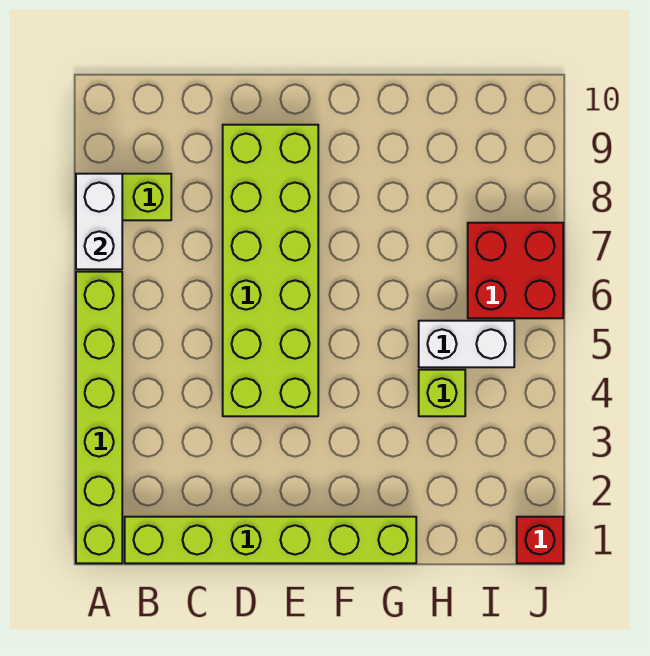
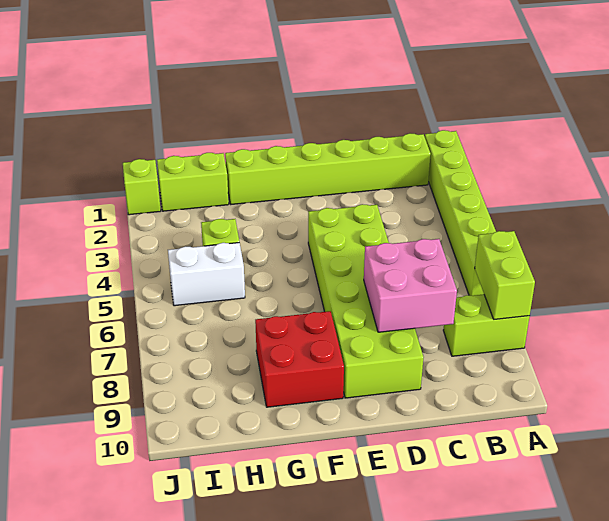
white brick A7:A8 level 2 -> lime brick A7:A8 level 2
none -> pink brick C7:D8 level 2
none -> lime brick H1:I1 level 1
red brick I6:J7 level 1 -> red brick F8:G9 level 1
red brick J1 level 1 -> lime brick J1 level 1

